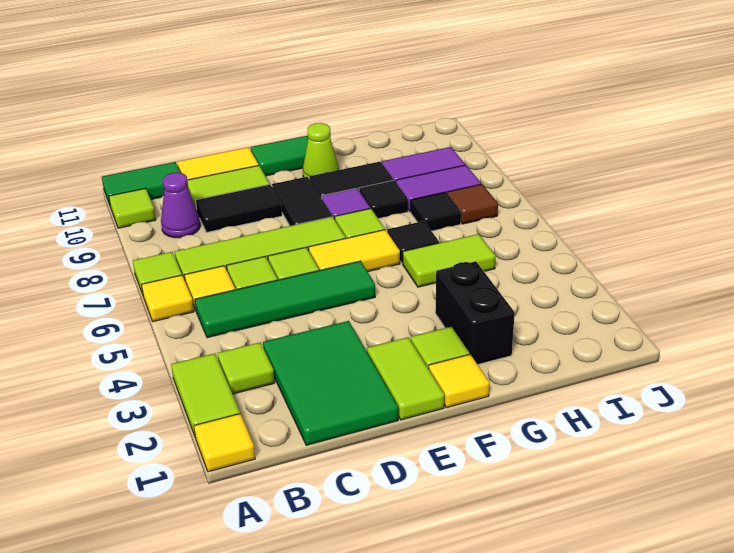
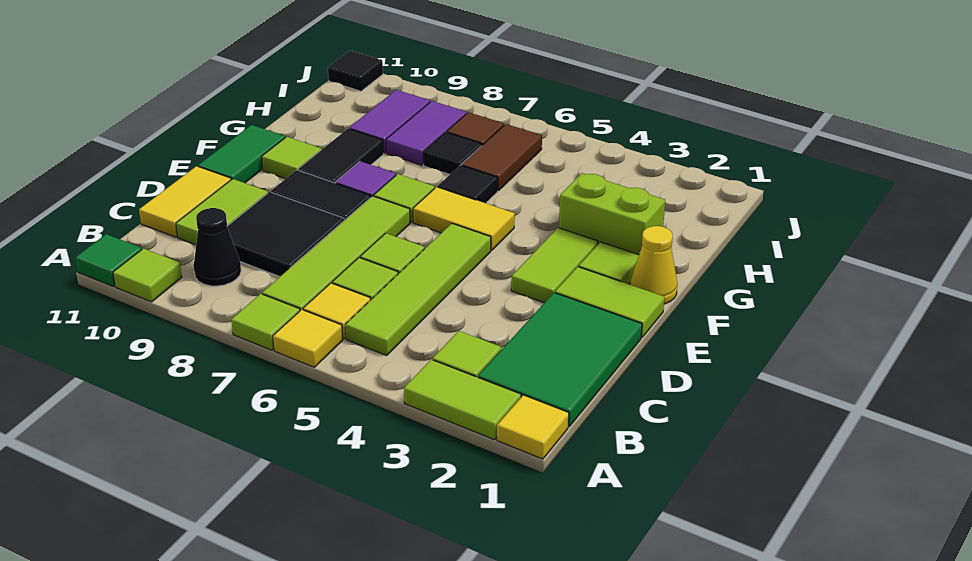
green tile A11:B11 level 1 -> green tile A11 level 1
green tile B5:E5 level 1 -> lime tile B5:E5 level 1
purple cone B9 level 1 -> black cone B9 level 1
green tile C1:D3 level 1 -> green tile B1:D2 level 1
black tile C9:D9 level 1 -> black tile C8:D9 level 1
yellow tile E6:F6 level 1 -> yellow tile F5:F6 level 1
yellow tile F1 level 1 -> yellow cone F1 level 1
lime cone F10 level 1 -> lime tile F10 level 1
black brick G2:G3 level 1 -> lime brick G2:G3 level 1
lime tile G5:H5 level 1 -> lime tile E3:F3 level 1
black tile G8 level 1 -> black tile J11 level 1
none -> brown tile H6:I6 level 1

